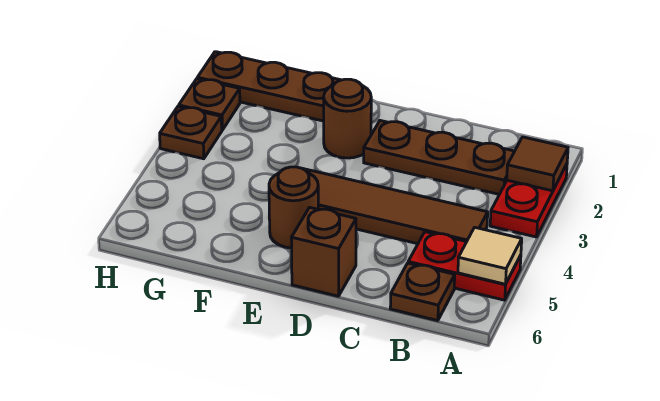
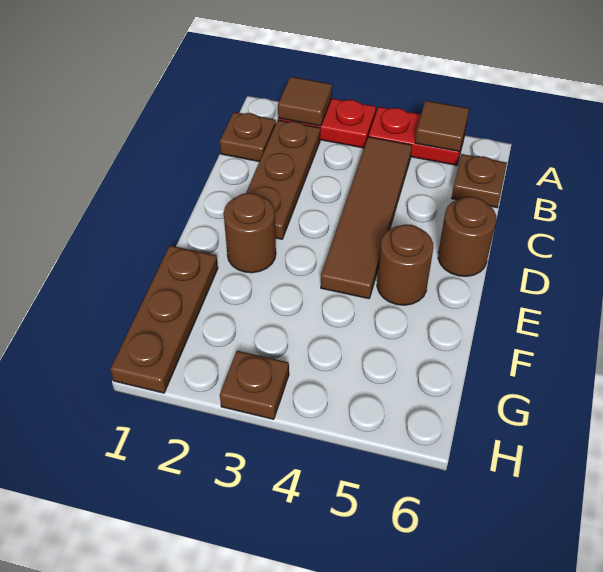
red plate A5:B5 level 1 -> red plate A4:A5 level 1
tan tile A5 level 2 -> brown tile A5 level 2
brown brick D6 level 1 -> brown round brick D6 level 1
brown plate H2 level 1 -> brown plate B1 level 1

